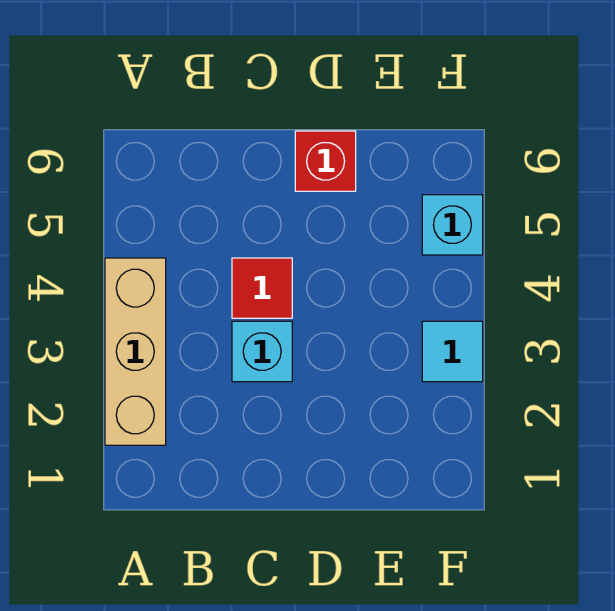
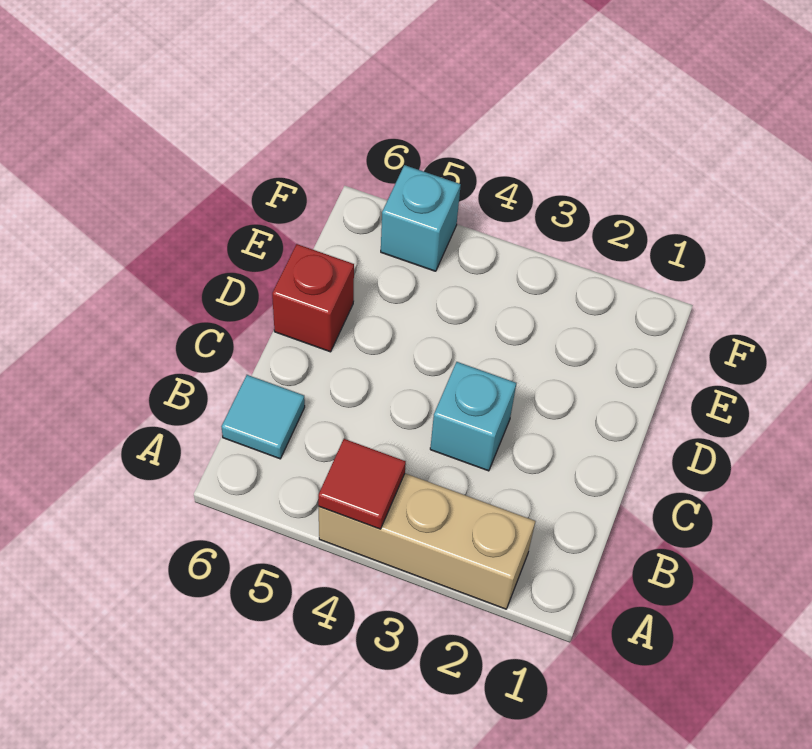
red tile C4 level 1 -> red tile A4 level 2
cyan tile F3 level 1 -> cyan tile B6 level 1

